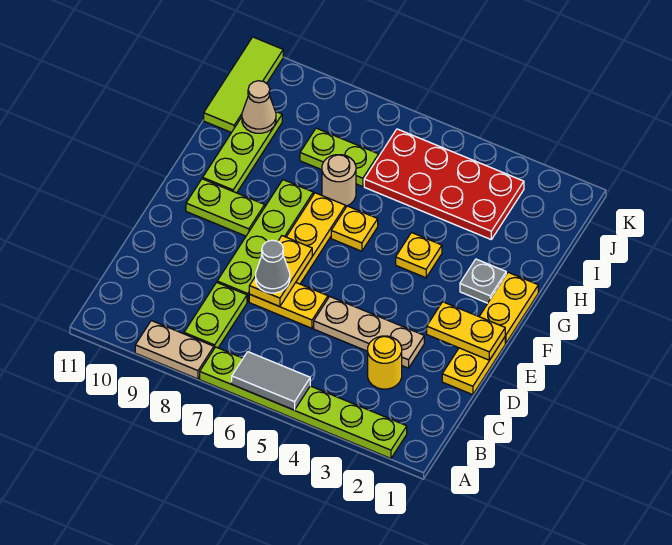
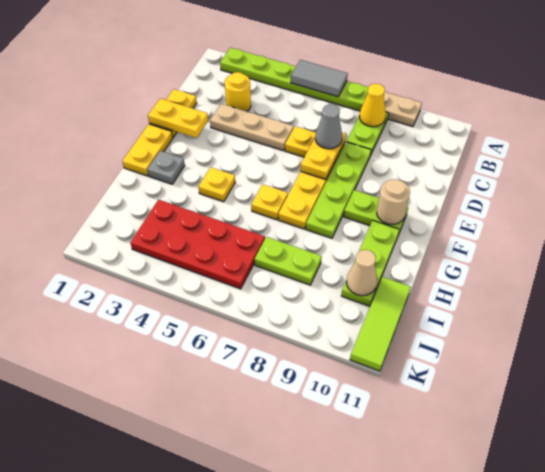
none -> yellow cone B8 level 2
tan round brick H7 level 1 -> tan round brick F10 level 2

